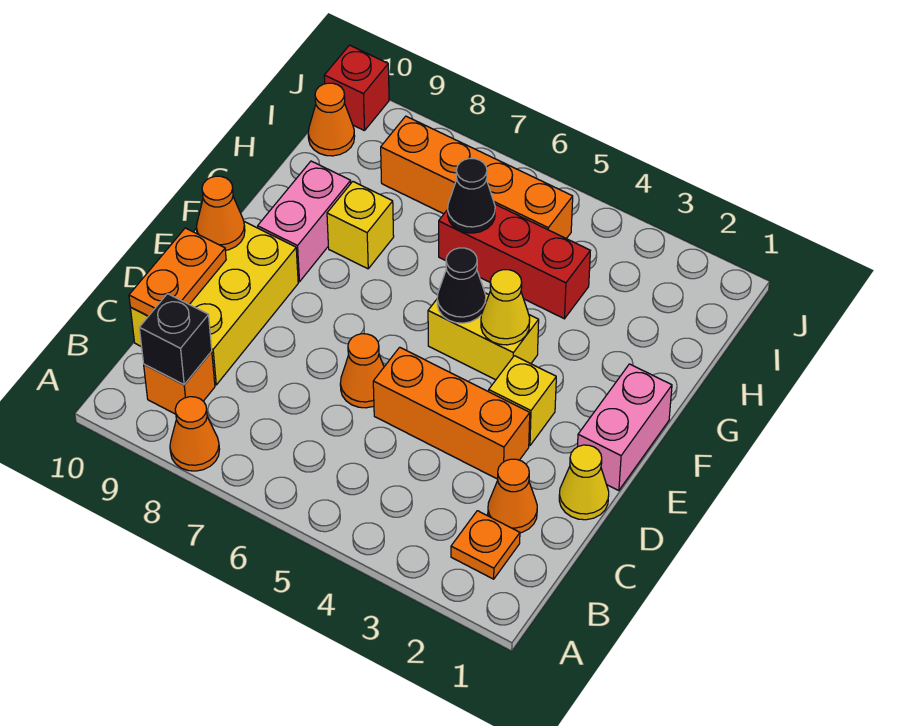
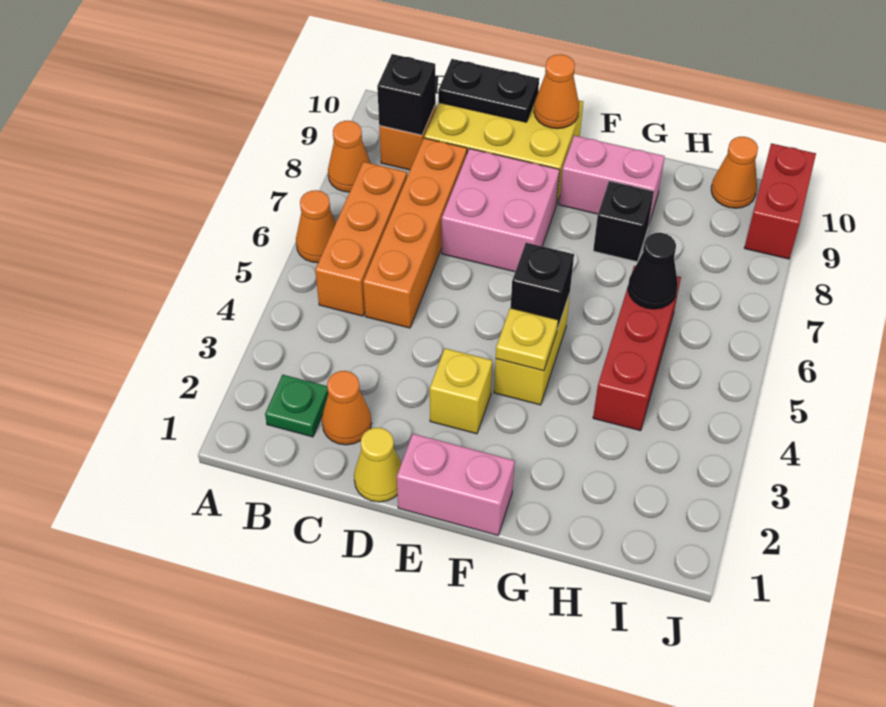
orange plate B2 level 1 -> green plate B2 level 1
orange plate C10:D10 level 2 -> black plate C10:D10 level 2
orange brick D3:D5 level 1 -> orange brick B5:B7 level 1
orange cone D6 level 1 -> orange cone A6 level 1
none -> pink brick D7:E8 level 1
yellow cone F4 level 2 -> yellow plate F4 level 2
black cone F5 level 2 -> black brick F5 level 2
yellow brick G8 level 1 -> black brick G8 level 1
orange brick I5:I8 level 1 -> orange brick C5:C8 level 1
red brick J10 level 1 -> red brick J9:J10 level 1

